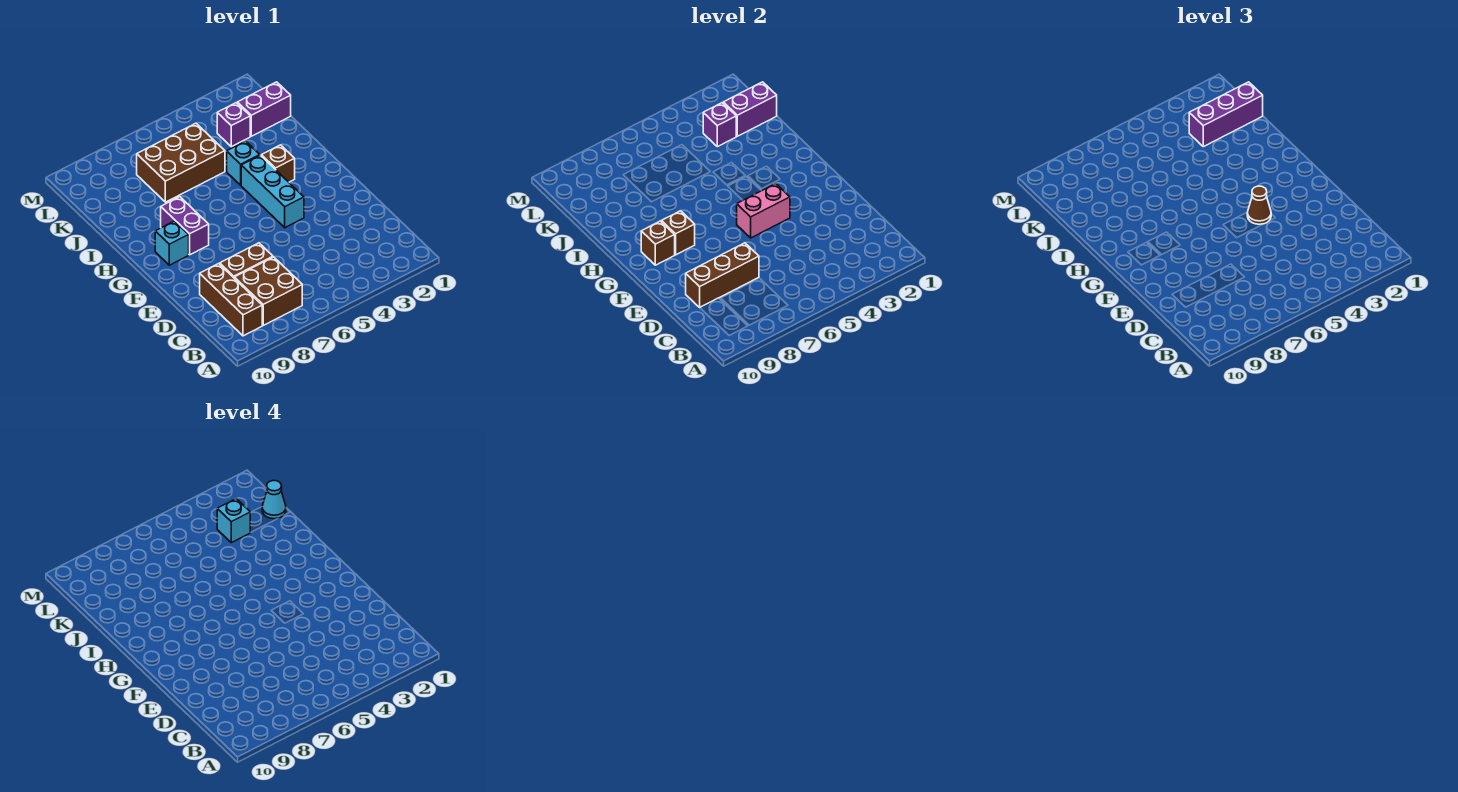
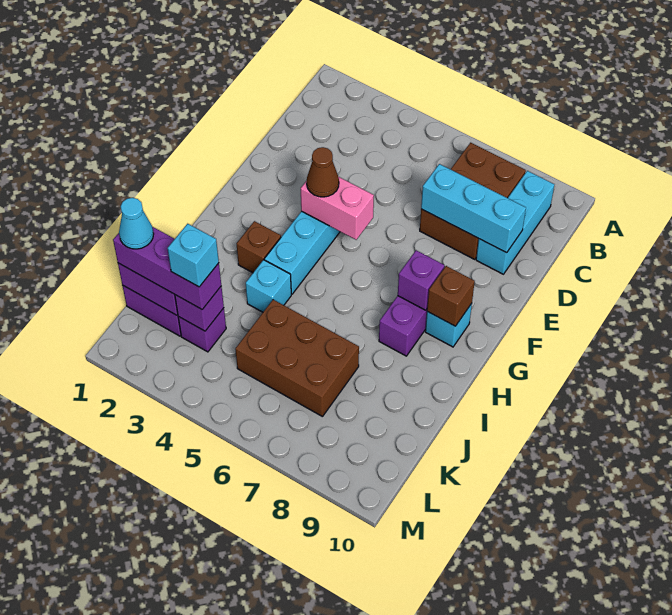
brown brick B9:D9 level 1 -> cyan brick B9:D9 level 1
brown brick D7:D9 level 2 -> cyan brick D7:D9 level 2
brown brick G8 level 2 -> purple brick G8 level 2

